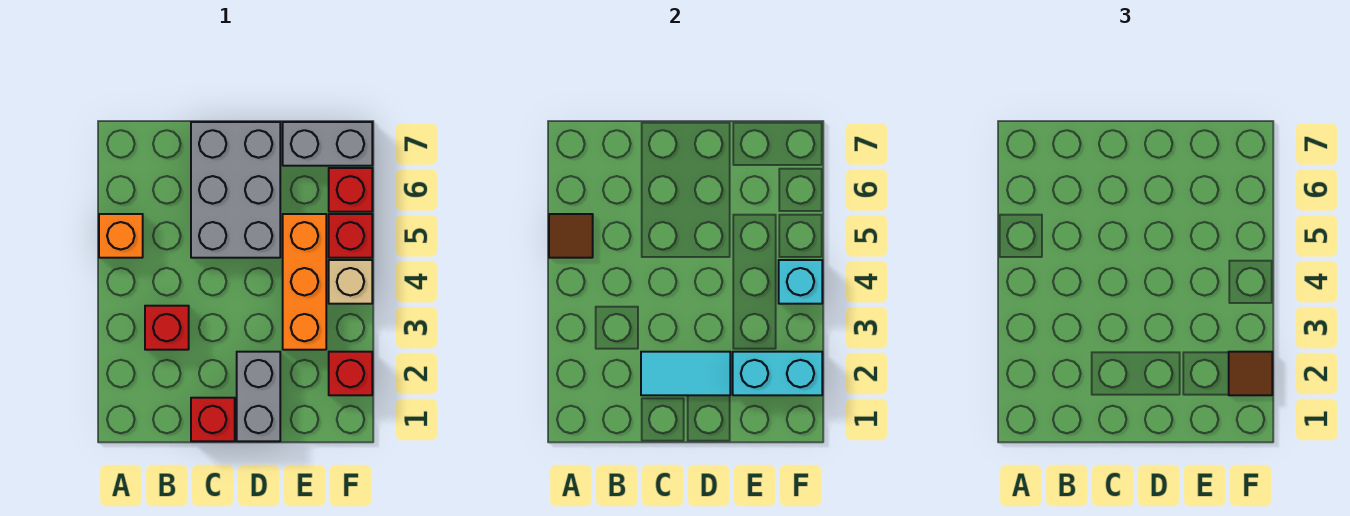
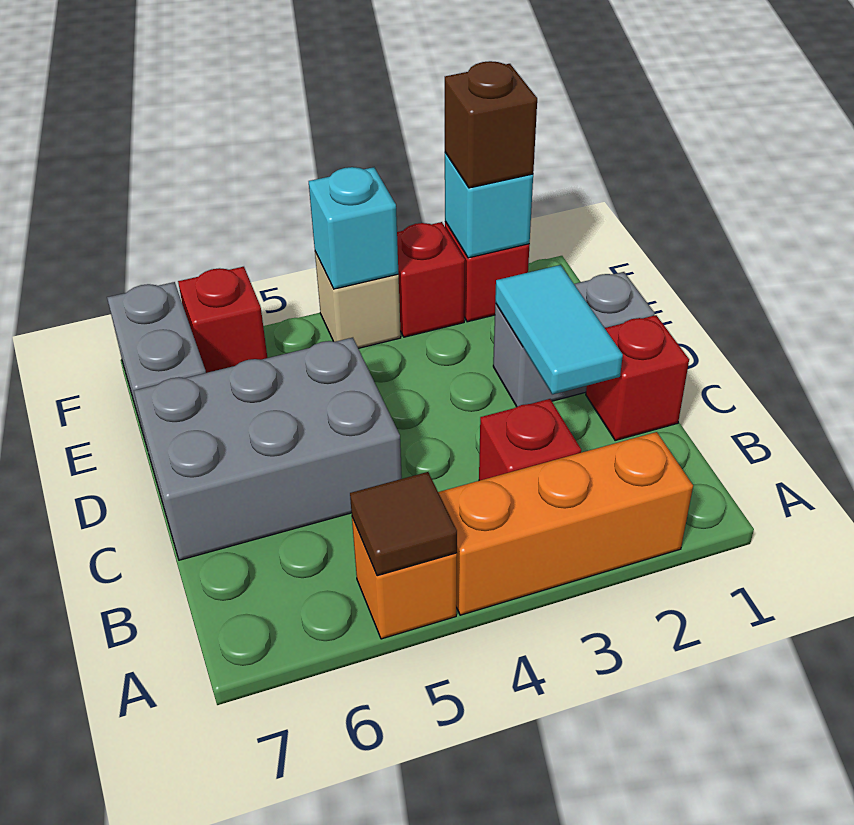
cyan brick E2:F2 level 2 -> cyan brick F2 level 2
orange brick E3:E5 level 1 -> orange brick A2:A4 level 1
brown tile F2 level 3 -> brown brick F2 level 3
red brick F5 level 1 -> red brick F3 level 1

